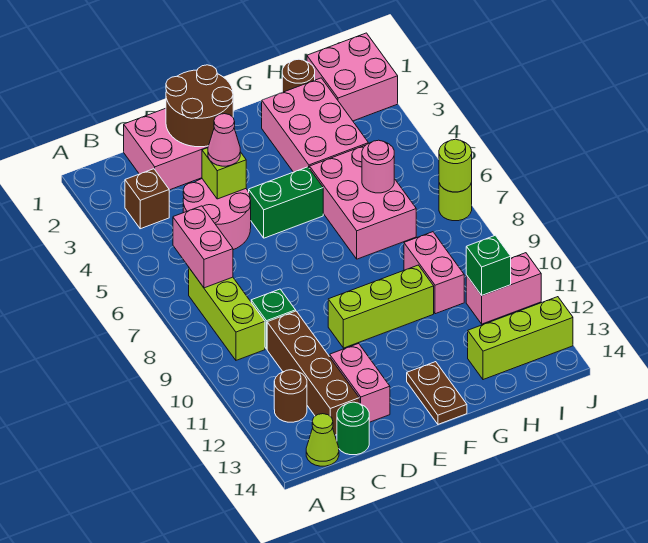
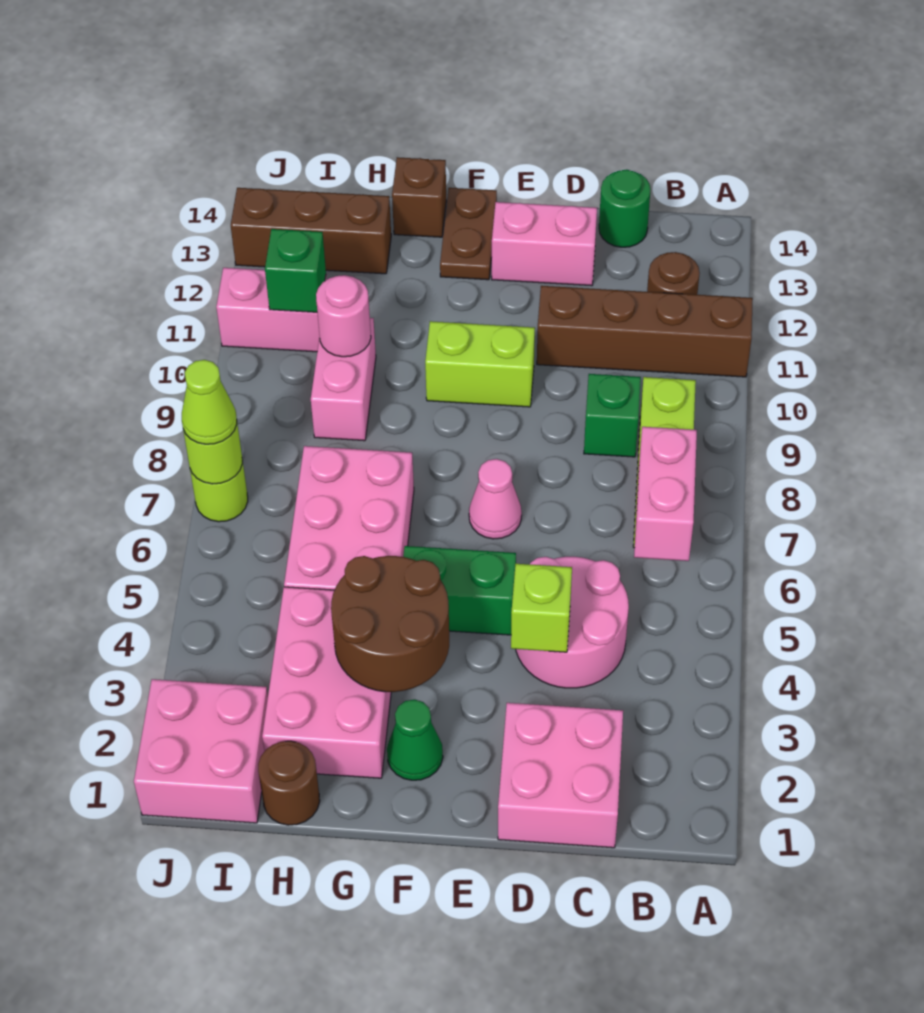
brown brick B3 level 1 -> brown brick G14 level 1
lime cone B14 level 1 -> lime cone J7 level 3
brown brick C10:C13 level 1 -> brown brick A11:D11 level 1
brown round brick D1:E2 level 2 -> brown round brick F3:G4 level 2
pink cone D4 level 3 -> pink cone E7 level 1
pink brick D12:D13 level 1 -> pink brick D13:E13 level 1
lime brick E10:G10 level 1 -> lime brick E10:F10 level 1
none -> green cone F2 level 1
pink round brick H6 level 2 -> pink round brick H10 level 2
lime brick H13:J13 level 1 -> brown brick H13:J13 level 1

